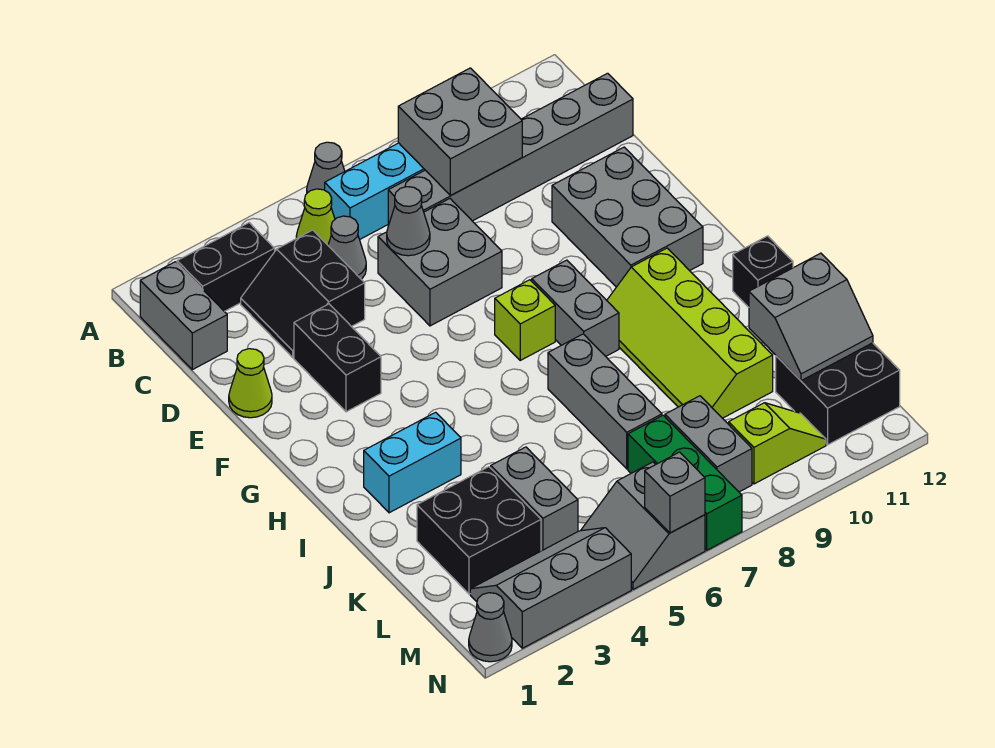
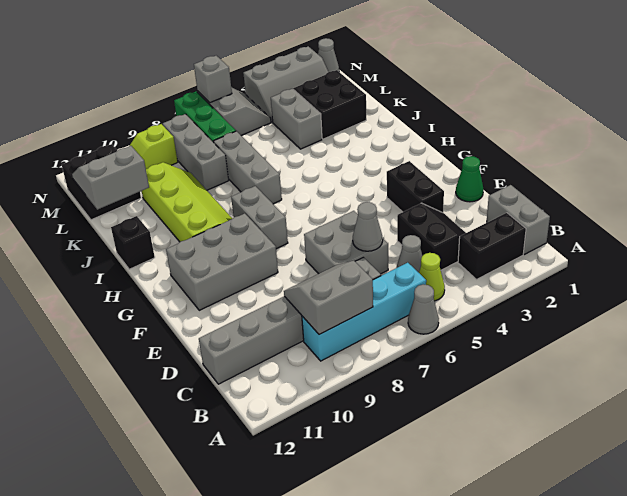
grey brick B8:C9 level 2 -> grey slope B8:C9 level 2 top B
lime cone E1 level 1 -> green cone E1 level 1
grey brick E10:G11 level 1 -> grey brick F9:G11 level 1
lime brick G7 level 1 -> none
cyan brick I2:I3 level 1 -> none
grey brick L8:M8 level 1 -> grey brick K8:M8 level 1

